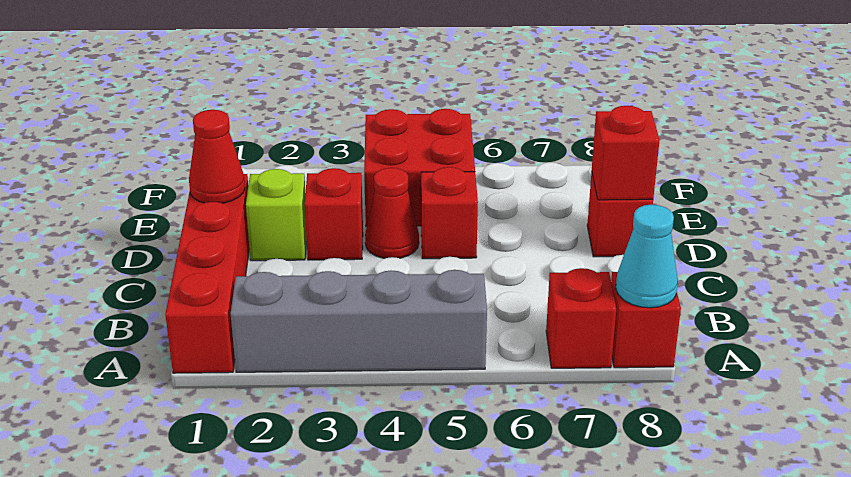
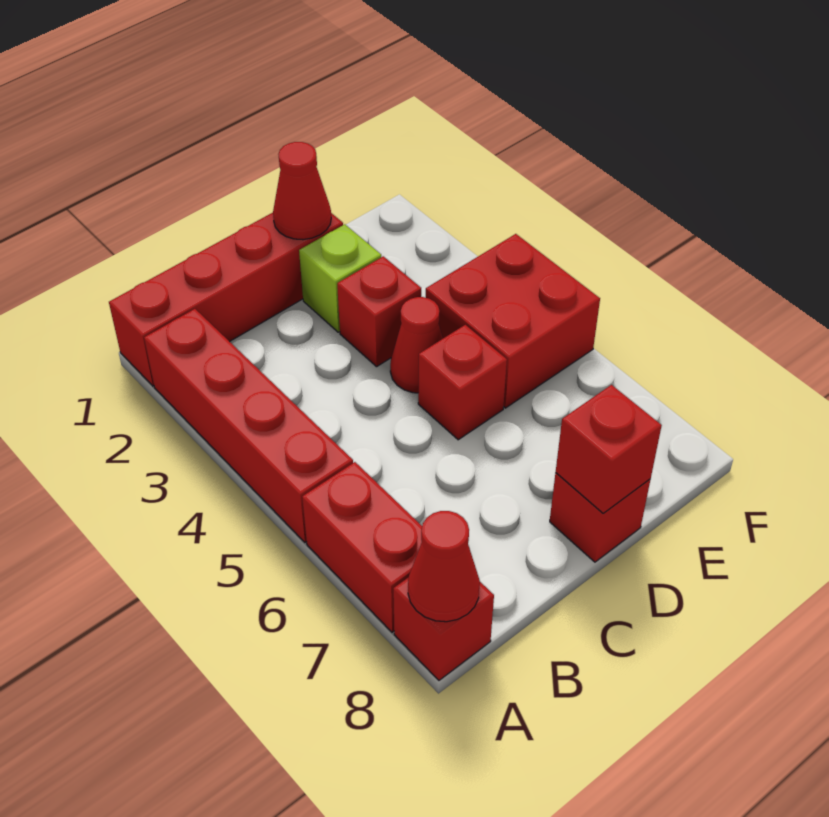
grey brick A2:A5 level 1 -> red brick A2:A5 level 1
red brick A7 level 1 -> red brick A6:A7 level 1
cyan cone A8 level 2 -> red cone A8 level 2

